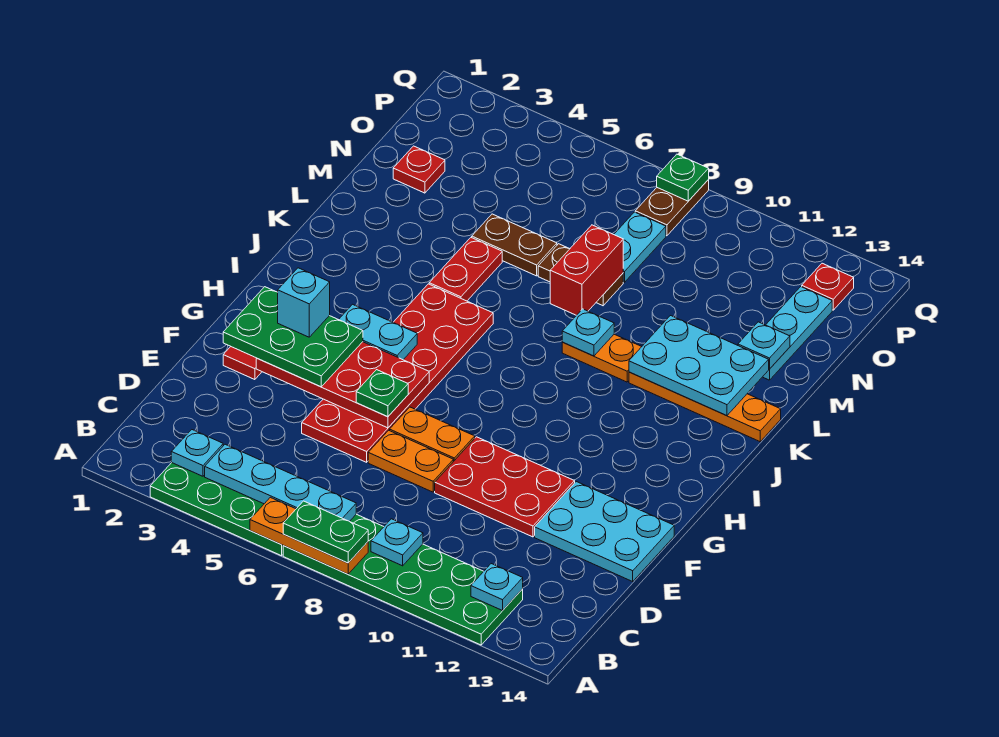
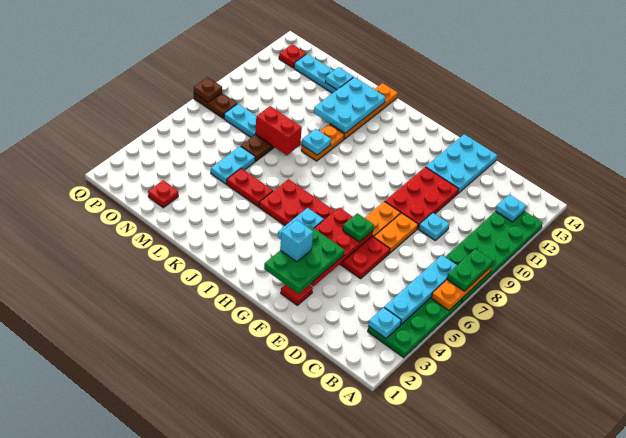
cyan plate B9 level 2 -> cyan plate D9 level 1
brown plate M5:M6 level 1 -> cyan plate M5:M6 level 1
green plate Q8 level 2 -> brown plate Q8 level 2

